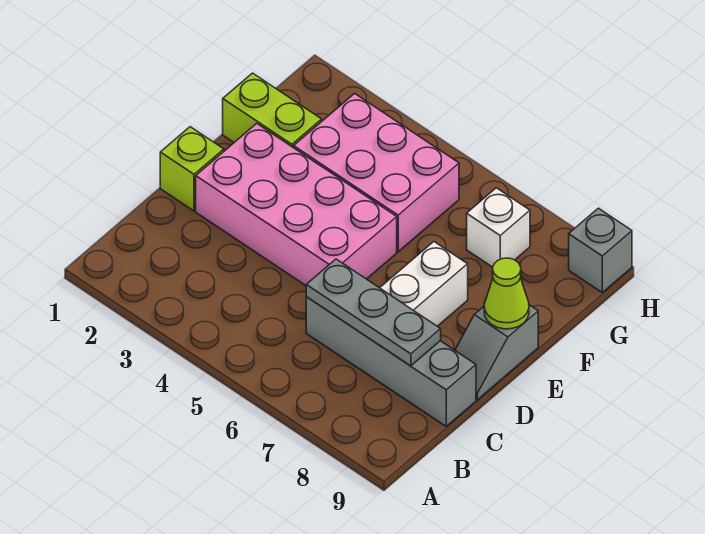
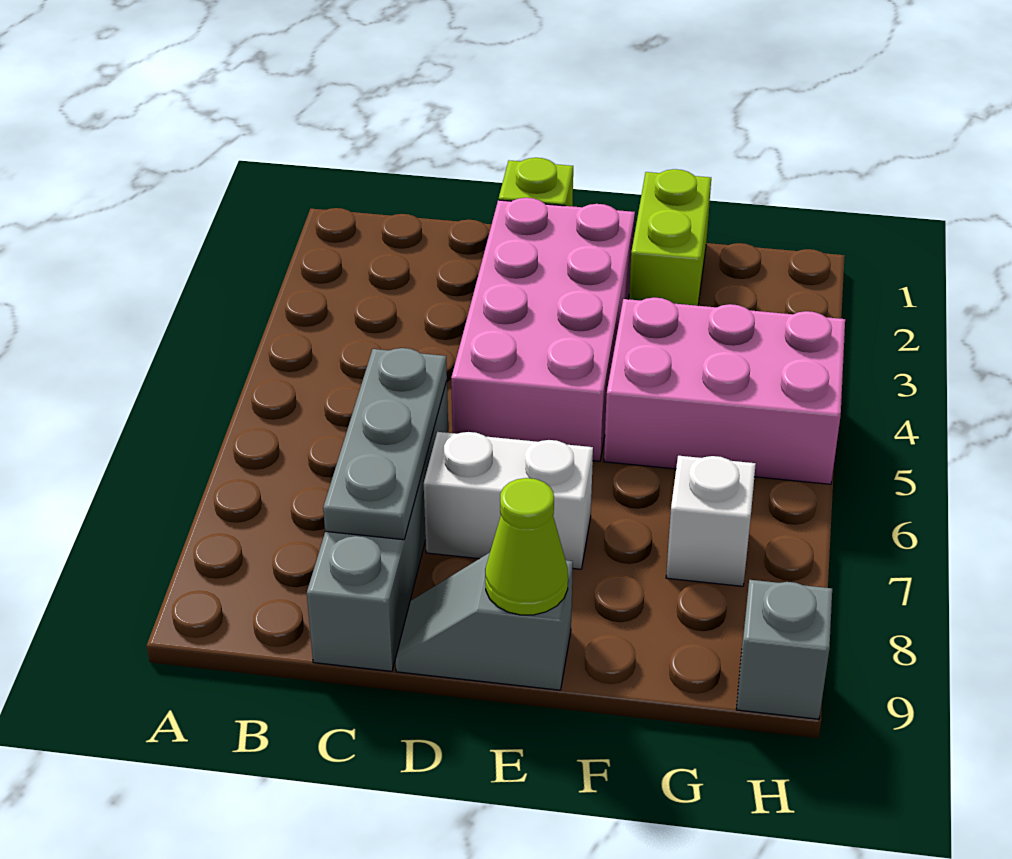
pink brick F3:G5 level 1 -> pink brick F4:H5 level 1

